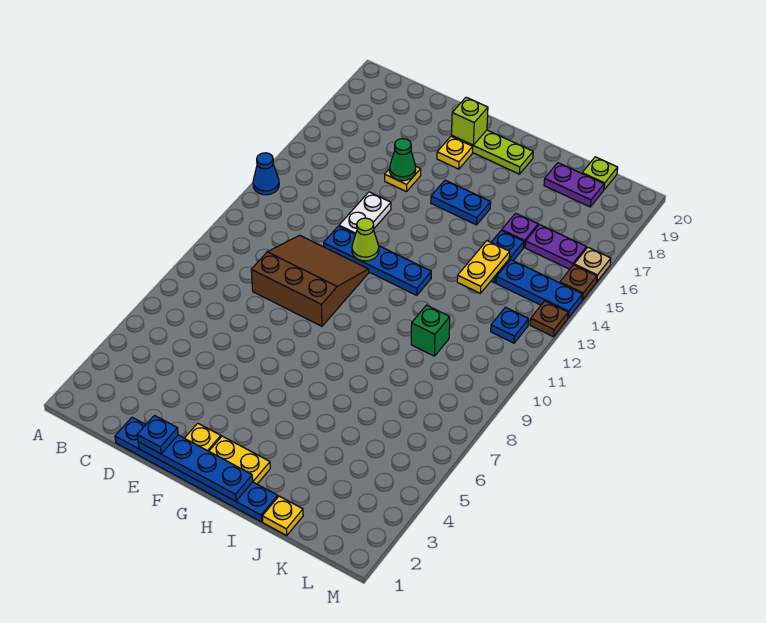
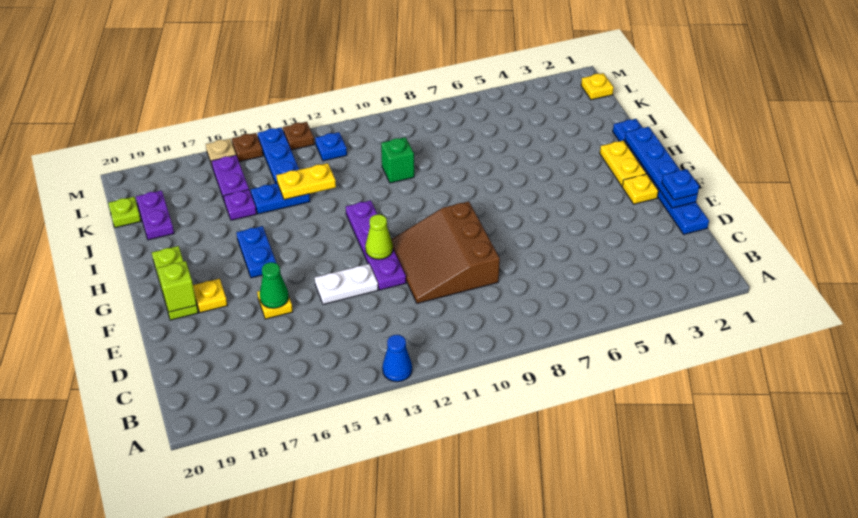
blue plate E12:H12 level 1 -> purple plate E12:H12 level 1
yellow plate J1 level 1 -> yellow plate L1 level 1

